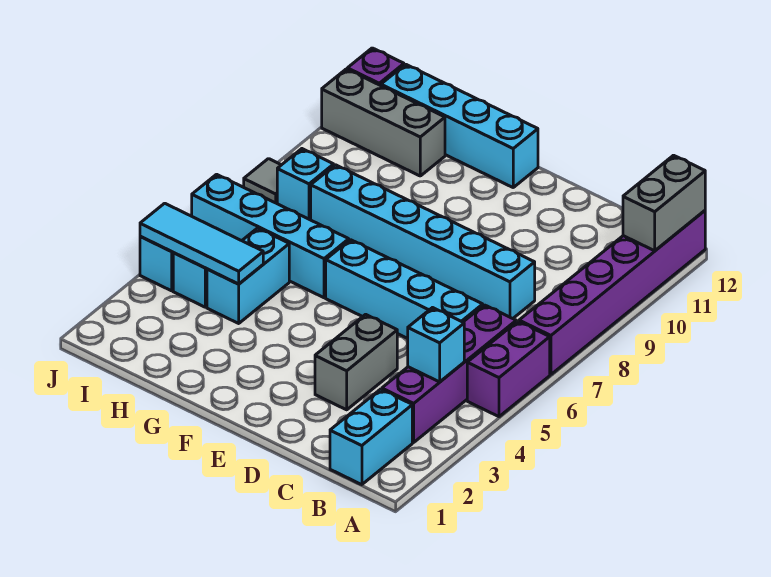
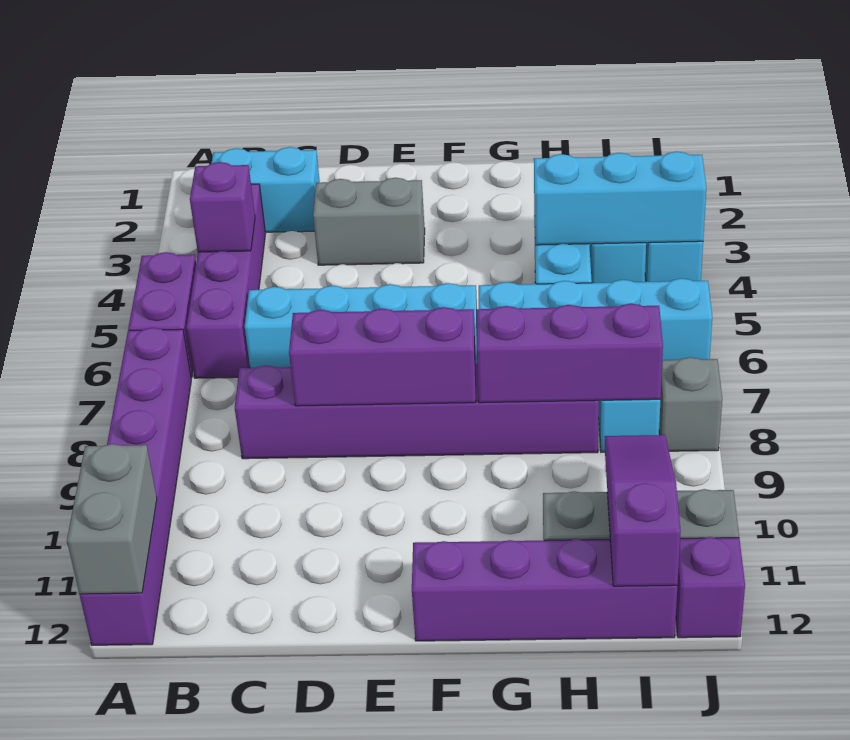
cyan brick B1:B2 level 1 -> cyan brick B2:C2 level 1
cyan brick B4 level 2 -> purple brick B4 level 2
cyan brick C8:H8 level 1 -> purple brick C8:H8 level 1
grey brick D3:D4 level 1 -> grey brick D3:E3 level 1
none -> purple brick D8:F8 level 2
cyan brick F12:I12 level 1 -> purple brick F12:I12 level 1
none -> purple brick G8:I8 level 2
cyan tile H4:J4 level 2 -> cyan brick H4:J4 level 2
none -> purple slope I10:I12 level 2 top 12
grey tile J8 level 1 -> grey brick J8 level 1

